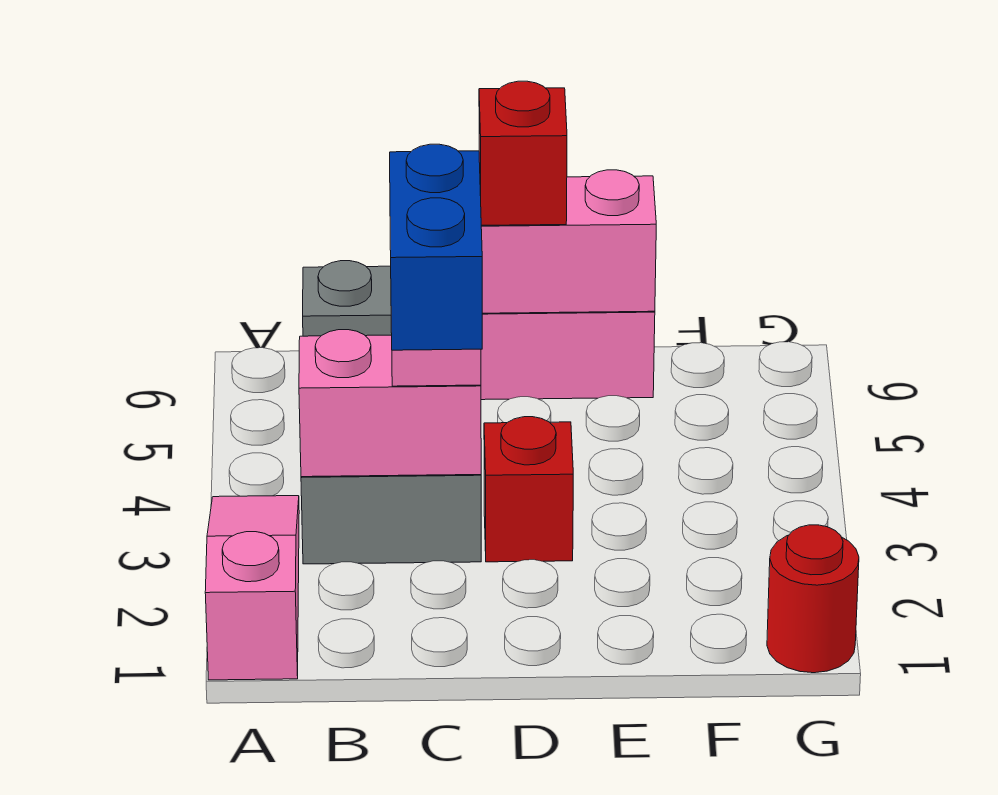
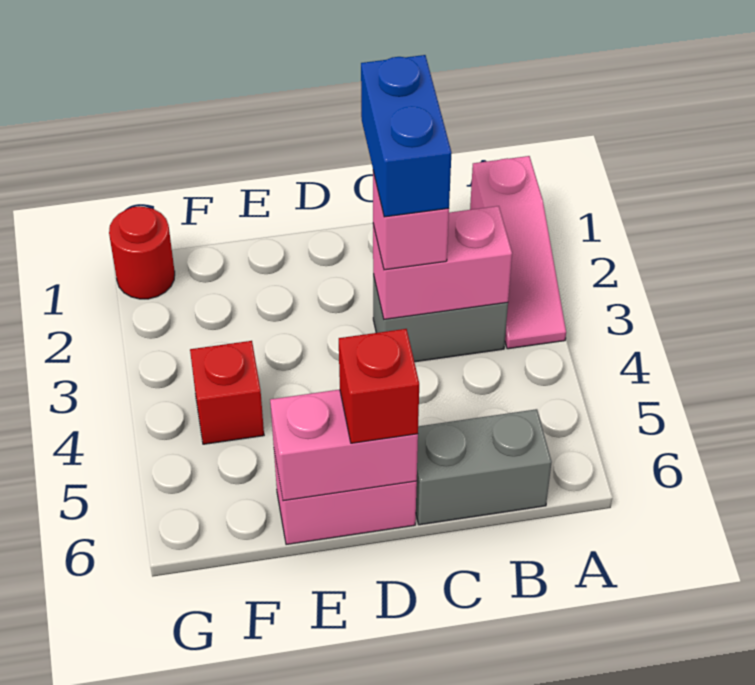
red brick D3 level 1 -> red brick F4 level 1

